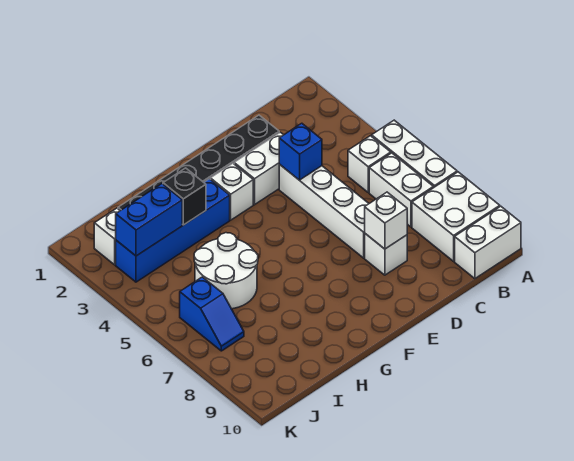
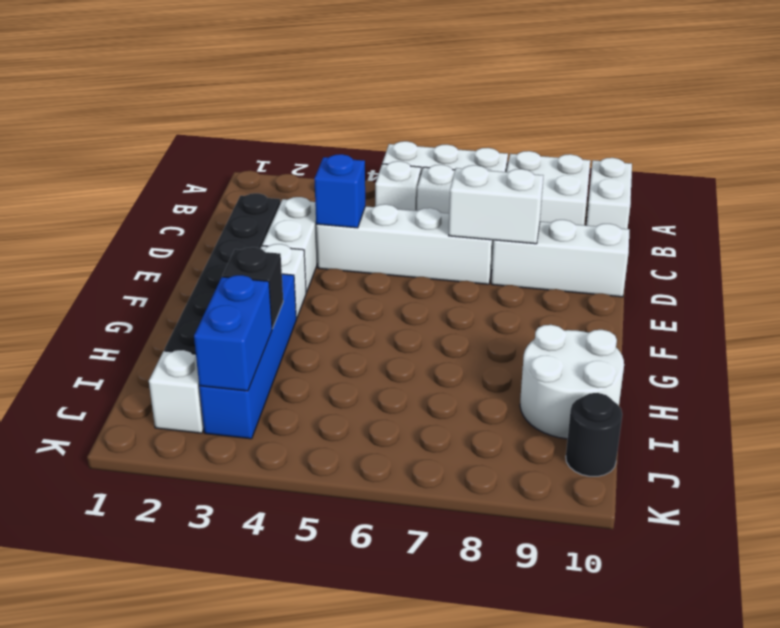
white brick D8 level 1 -> white brick D8:D10 level 1
white brick D8 level 2 -> white brick D7:D8 level 2
white round brick H5:I6 level 1 -> white round brick H9:I10 level 1
blue slope J6:J7 level 1 top 6 -> none
none -> black round brick J10 level 1

